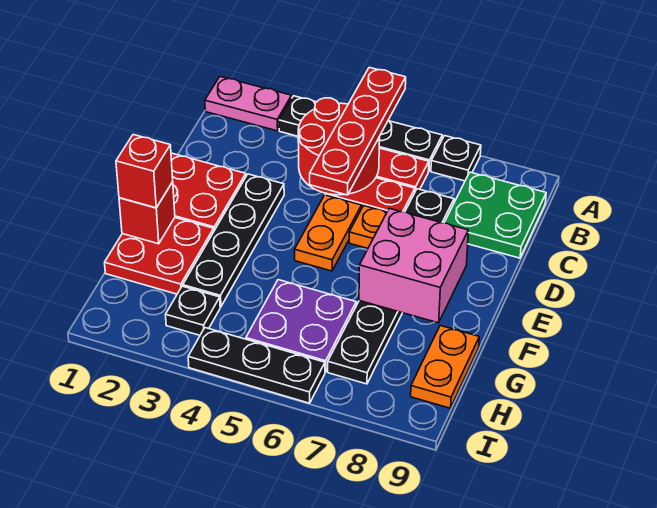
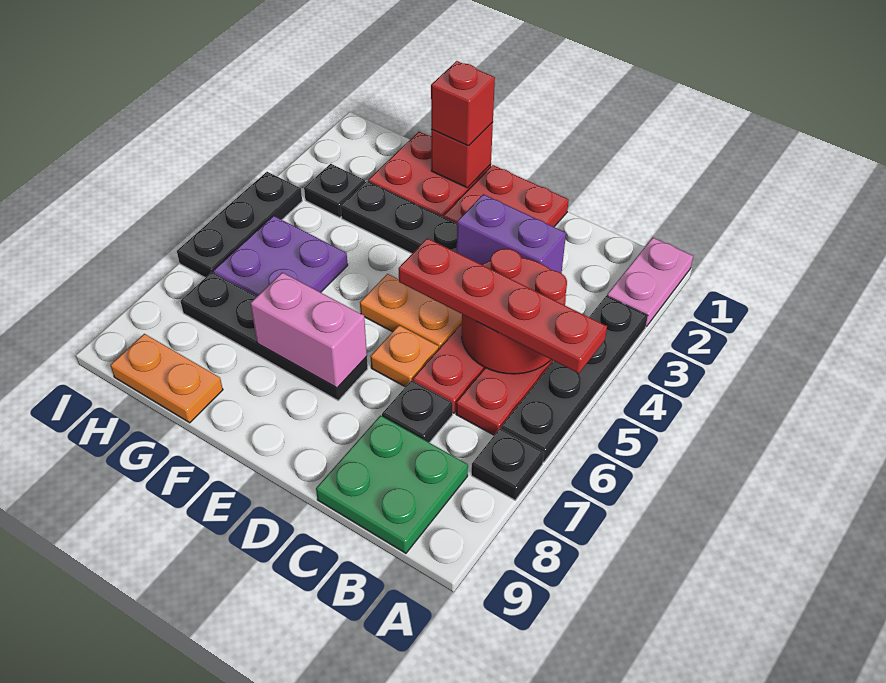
none -> purple brick C3:D3 level 2
pink brick E7:F8 level 2 -> pink brick E7:F7 level 2

